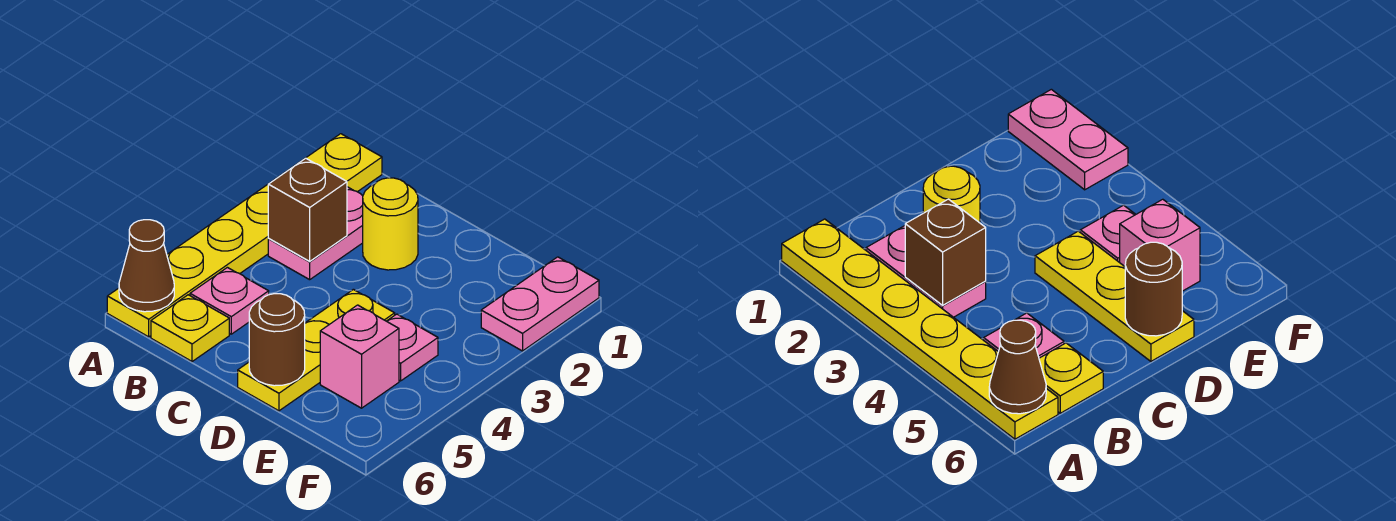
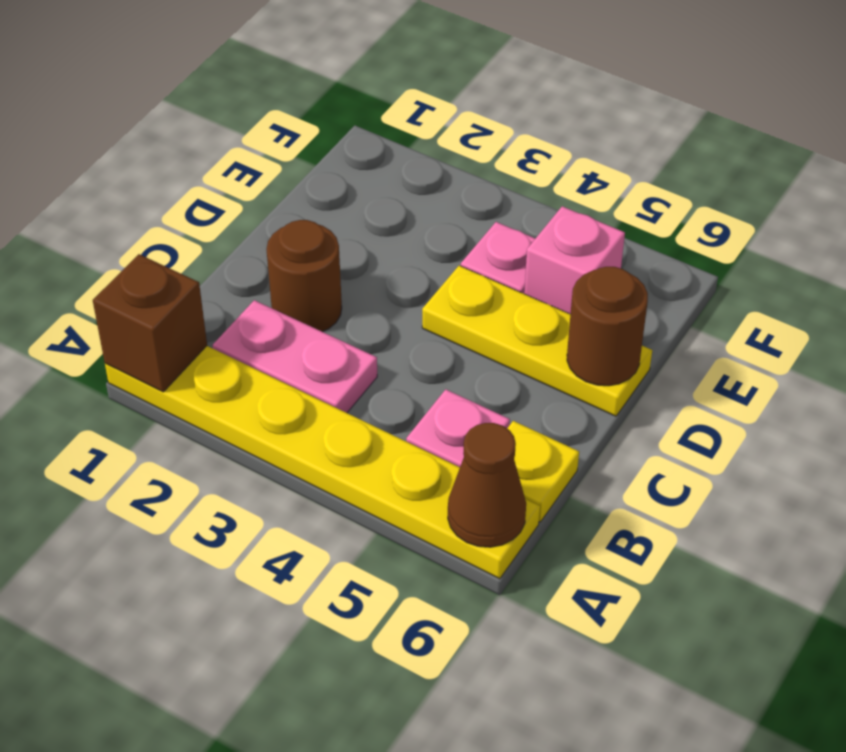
brown brick B3 level 2 -> brown brick A1 level 2
yellow round brick C2 level 1 -> brown round brick C2 level 1
pink plate F1:F2 level 1 -> none

